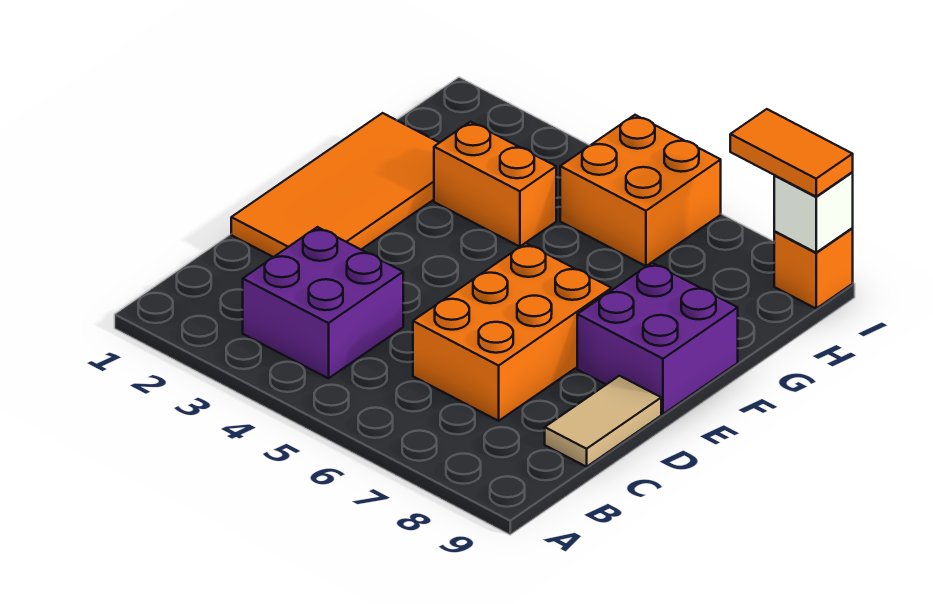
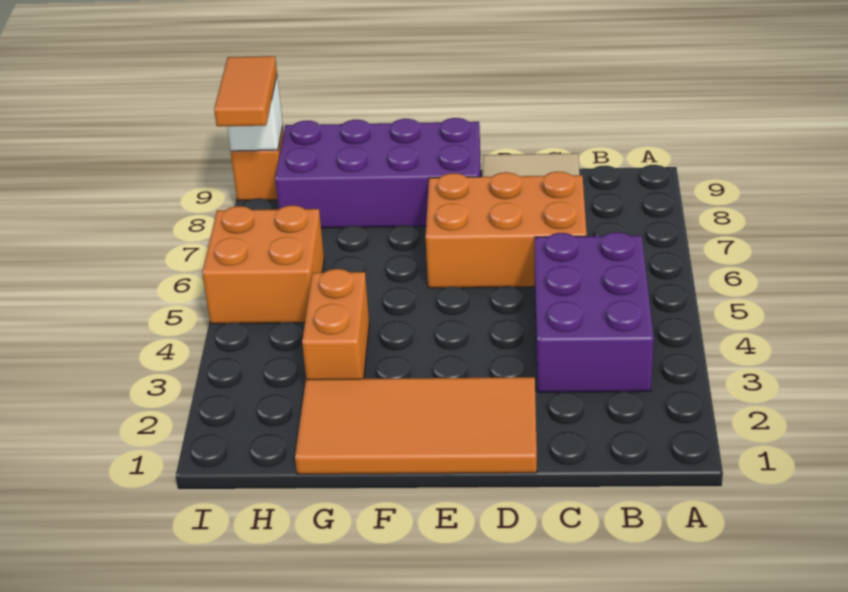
purple brick B3:C4 level 1 -> purple brick B3:C5 level 1
purple brick E8:F9 level 1 -> purple brick E8:H9 level 1

